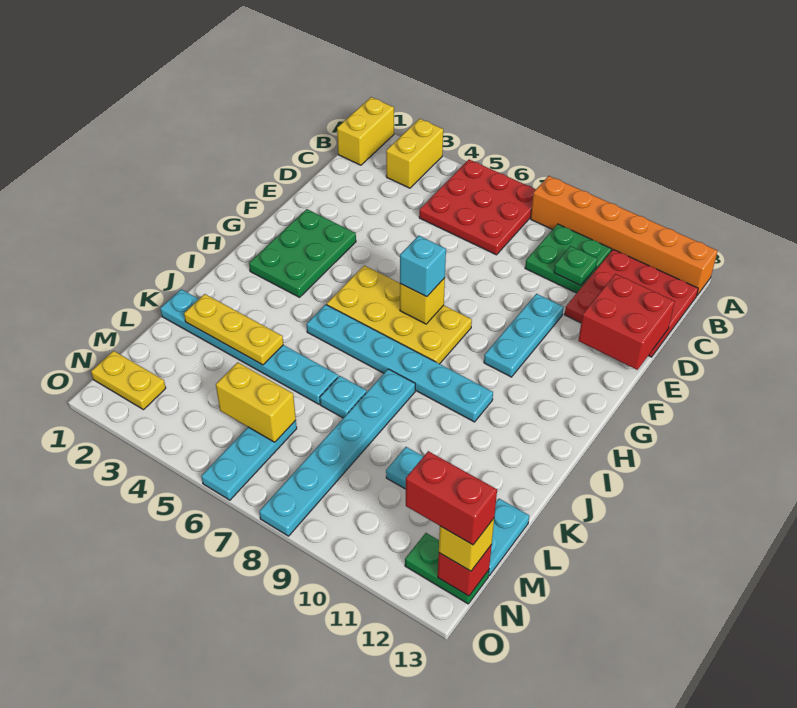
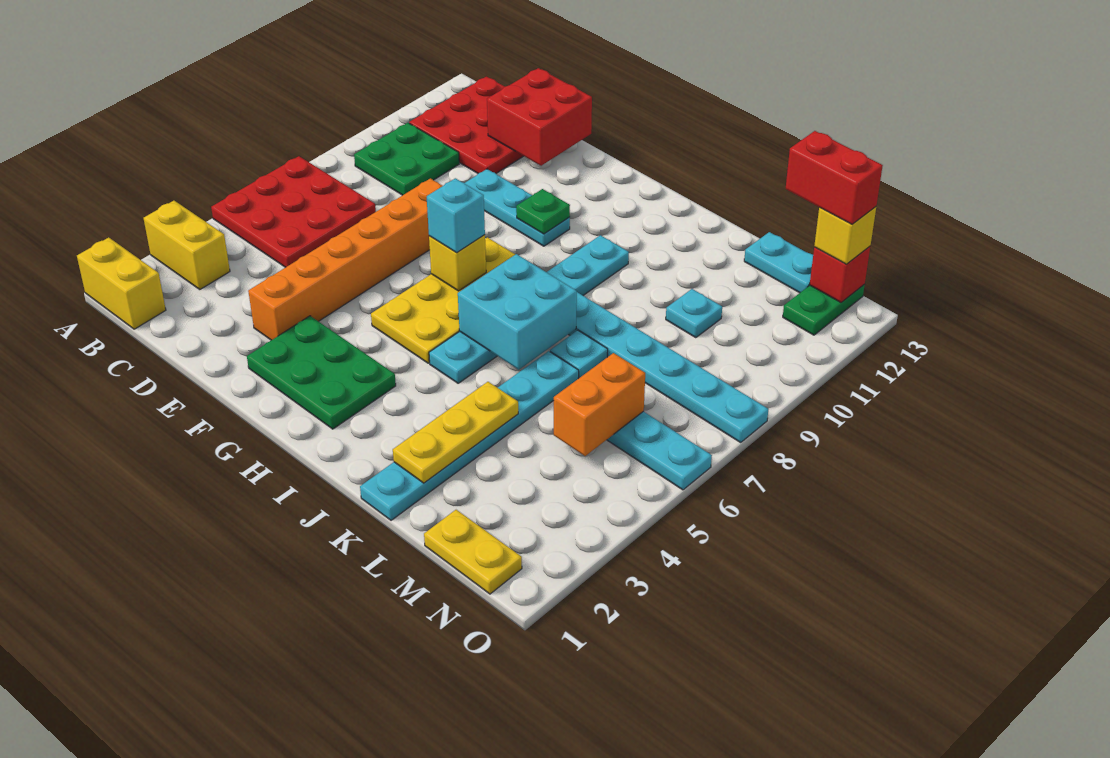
orange brick A8:A13 level 1 -> orange brick E3:E8 level 1
green plate C10 level 2 -> green plate G10 level 2
none -> cyan brick I6:J7 level 2
yellow brick M5:M6 level 2 -> orange brick M5:M6 level 2
yellow plate N1:N2 level 1 -> yellow plate M1:N1 level 1
red brick N12:N13 level 4 -> red brick M13:N13 level 4

